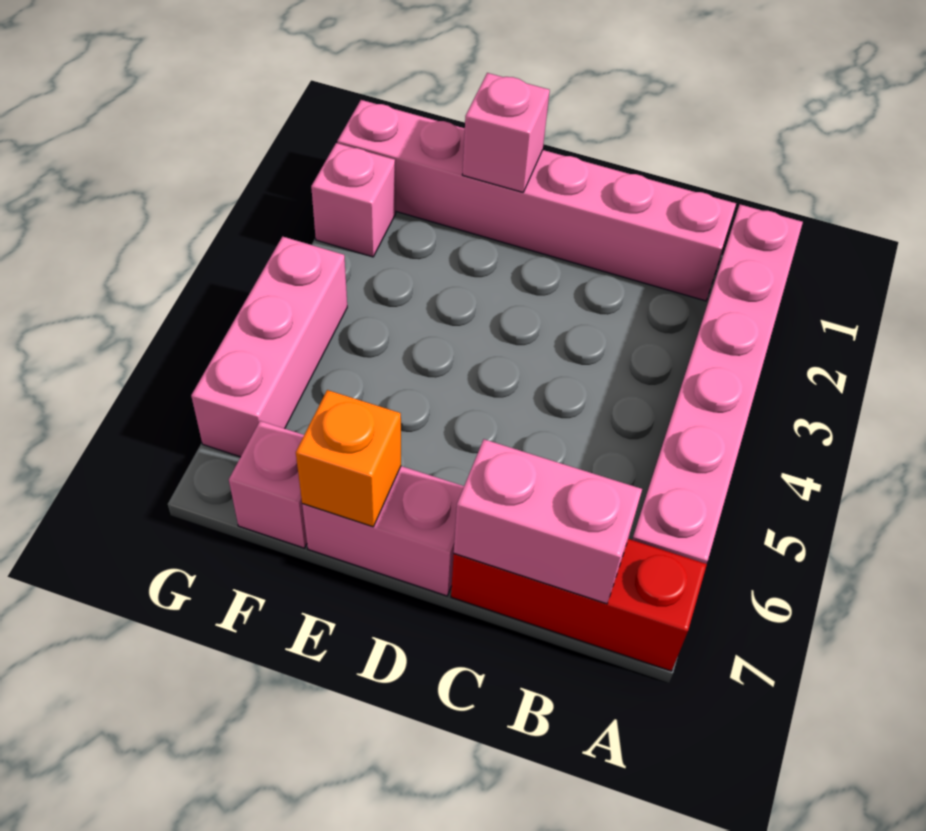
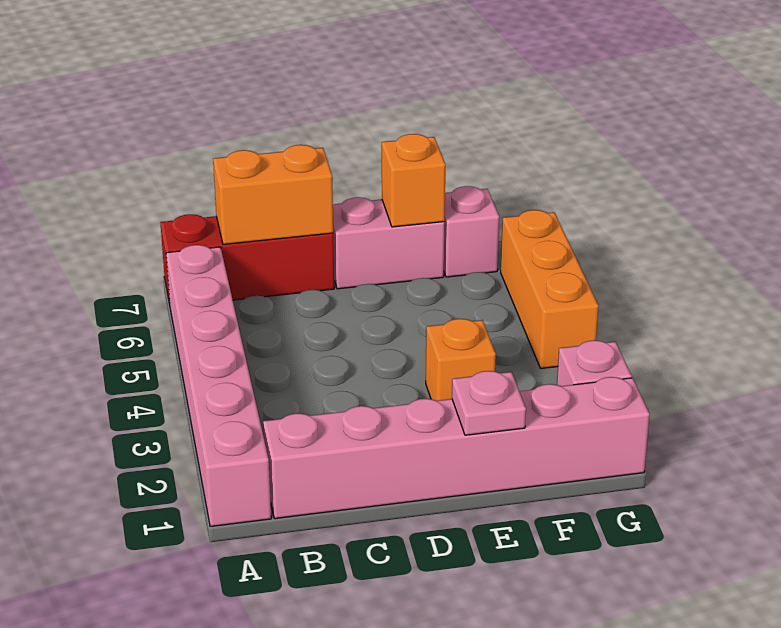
pink brick B7:C7 level 2 -> orange brick B7:C7 level 2
pink brick E1 level 2 -> pink plate E1 level 2
none -> orange brick E3 level 1
pink brick G4:G6 level 1 -> orange brick G4:G6 level 1

